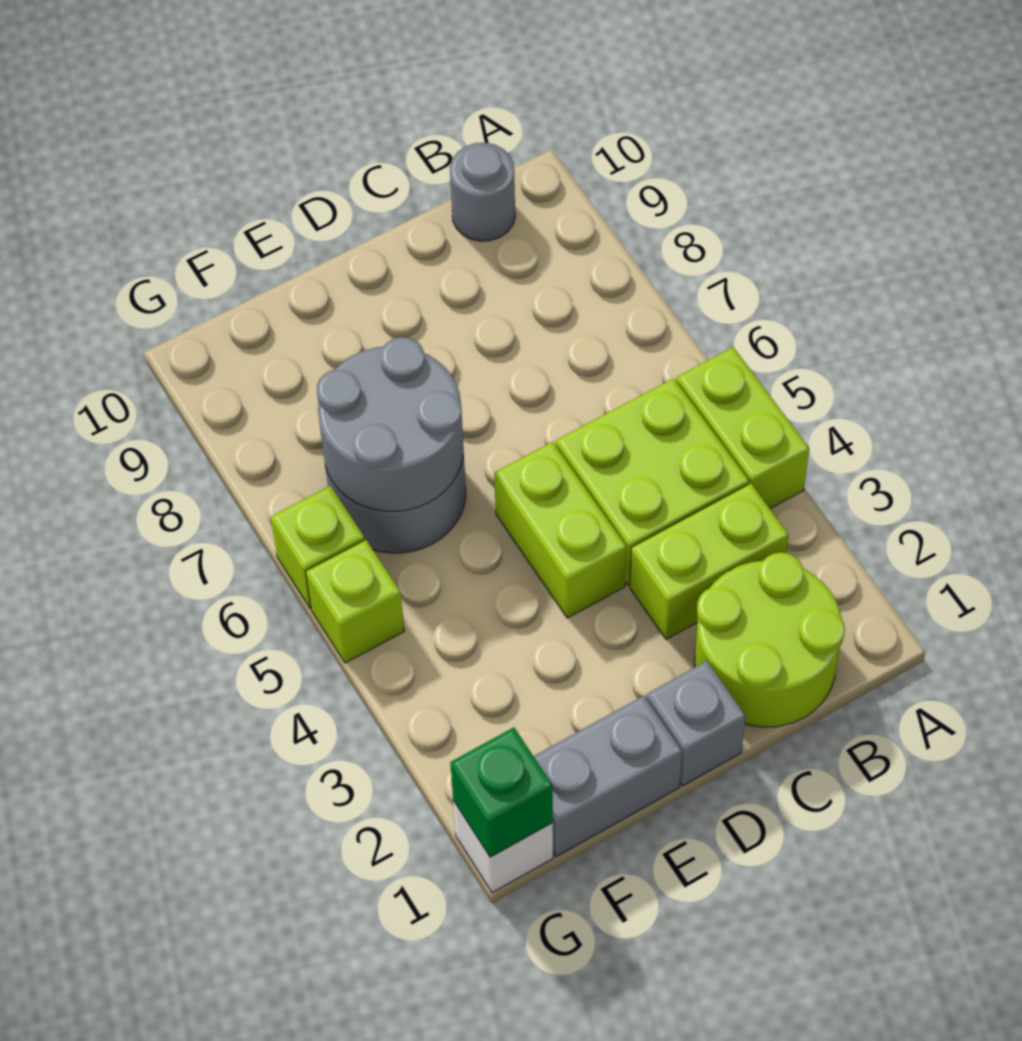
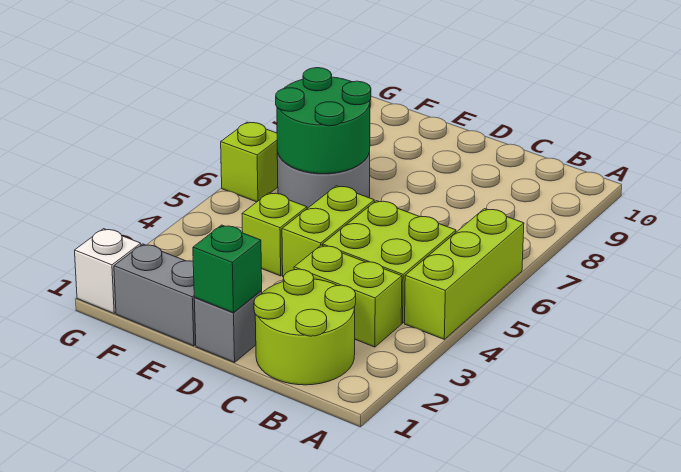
lime brick A4:A5 level 1 -> lime brick A4:A6 level 1
grey round brick B10 level 1 -> none
grey round brick E6:F7 level 2 -> green round brick E6:F7 level 2
green brick G1 level 2 -> green brick D1 level 2
lime brick G5 level 1 -> lime brick E4 level 1

